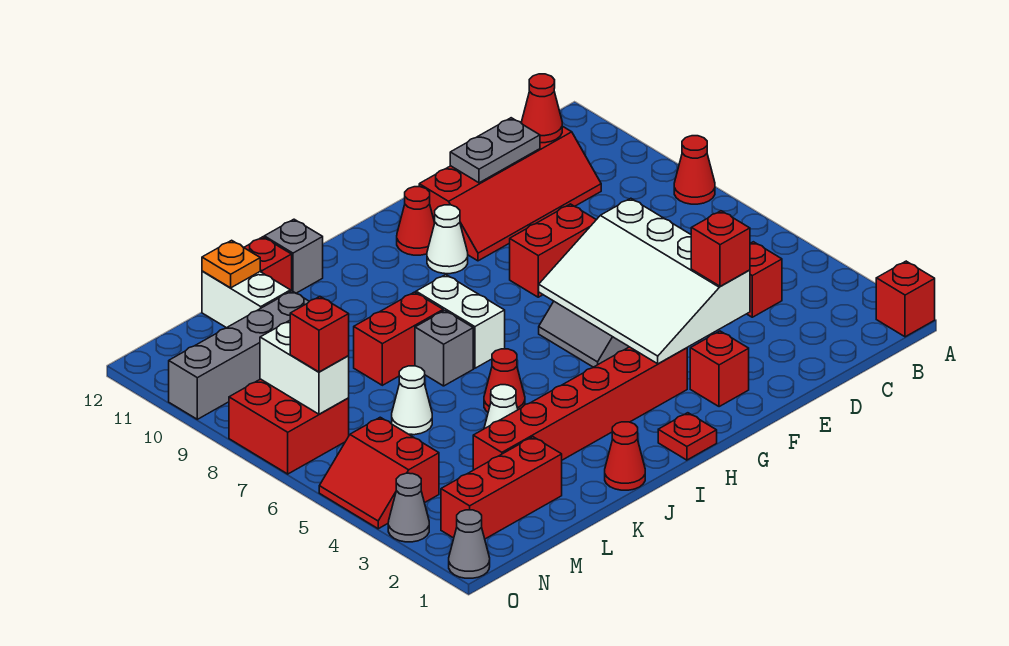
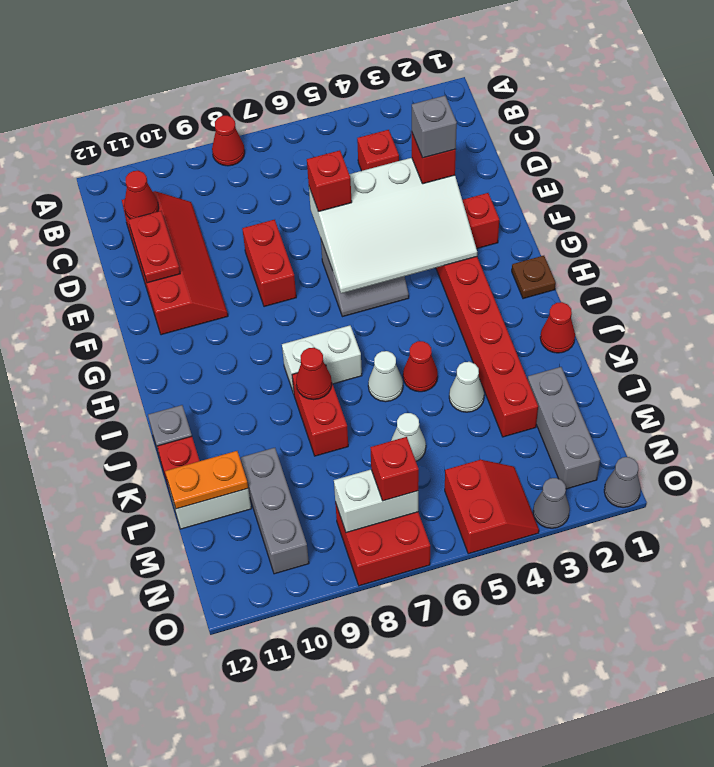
red brick A1 level 1 -> red brick E6 level 3
grey plate D11:E11 level 2 -> red plate D11:E11 level 2
white cone G10 level 1 -> white cone J6 level 1
red cone G11 level 1 -> red cone J8 level 2
red plate H1 level 1 -> brown plate H1 level 1
grey brick J7 level 1 -> grey brick E3 level 4
red brick L2:N2 level 1 -> grey brick L2:N2 level 1
grey brick L10:O10 level 1 -> grey brick L10:N10 level 1
orange plate L12 level 2 -> orange plate L11:L12 level 2
red slope N4:O5 level 1 top N -> red slope N4:O5 level 1 top 5

